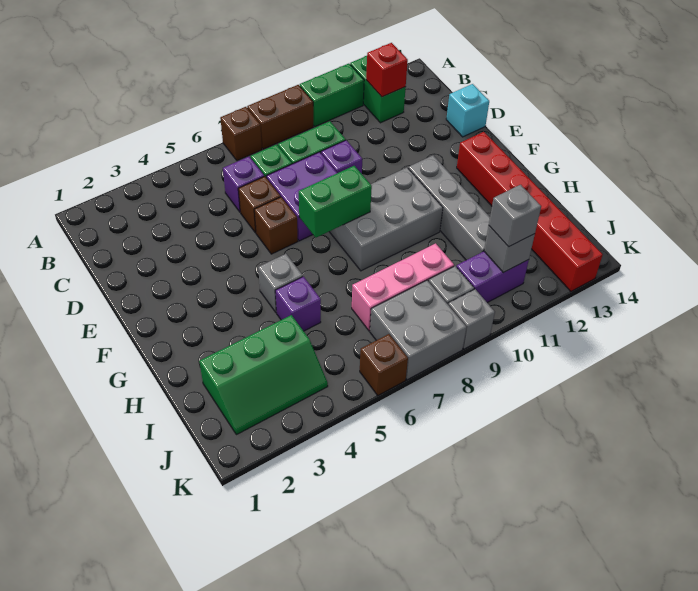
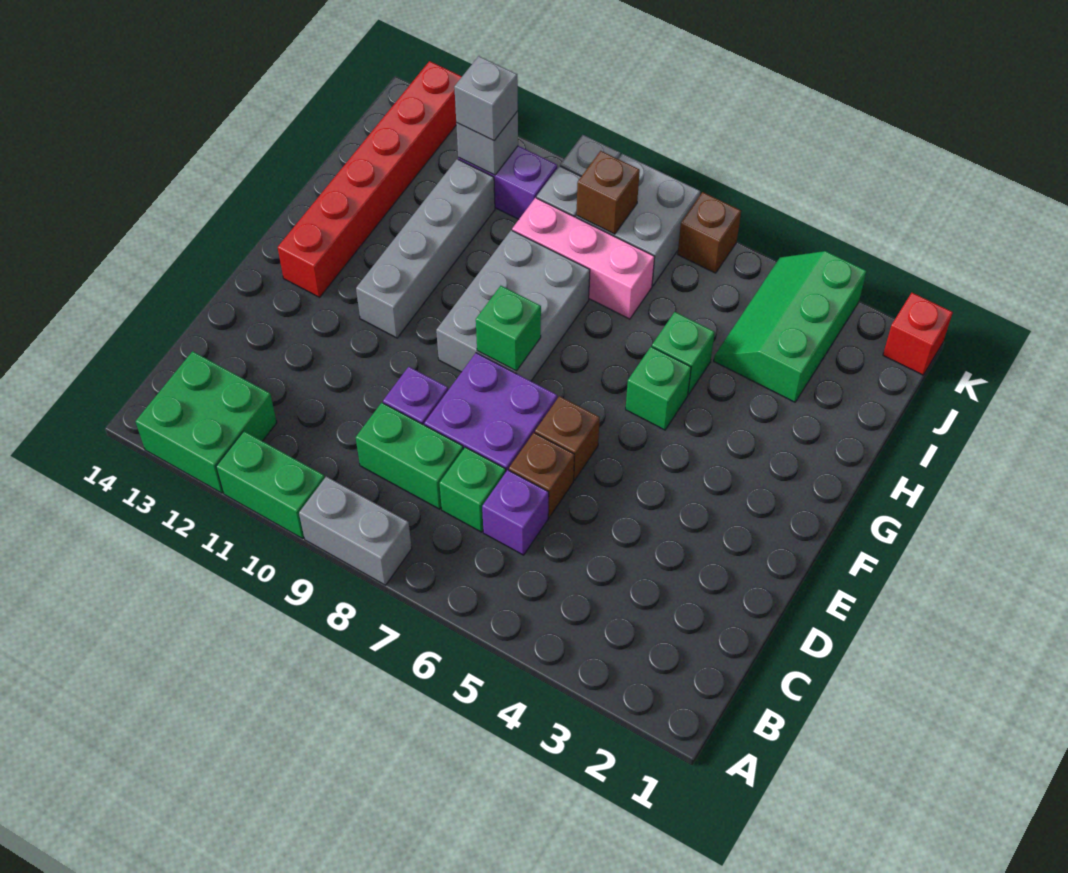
brown brick A7 level 1 -> brown brick J8 level 2
brown brick A8:A9 level 1 -> grey brick A8:A9 level 1
green brick A12:B12 level 1 -> green brick A12:B13 level 1
red brick B12 level 2 -> red brick K1 level 1
cyan brick D14 level 1 -> none
green brick F7:F8 level 2 -> green brick F8 level 2
grey brick F8:G10 level 1 -> grey brick F8:H9 level 1
grey brick G5 level 1 -> green brick G5 level 1
purple brick H5 level 1 -> green brick H5 level 1
green slope I2:J4 level 1 top I -> green slope I3:K4 level 1 top 3

